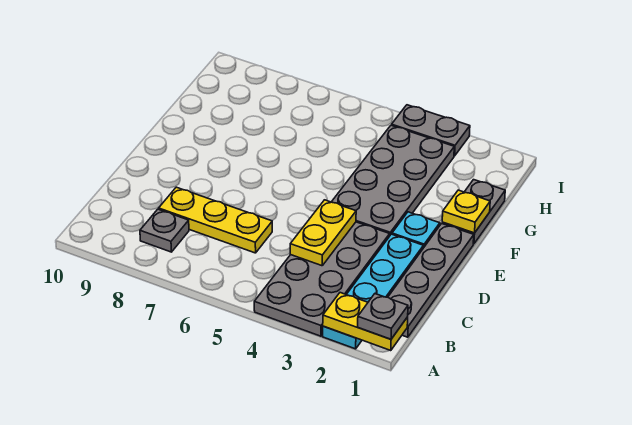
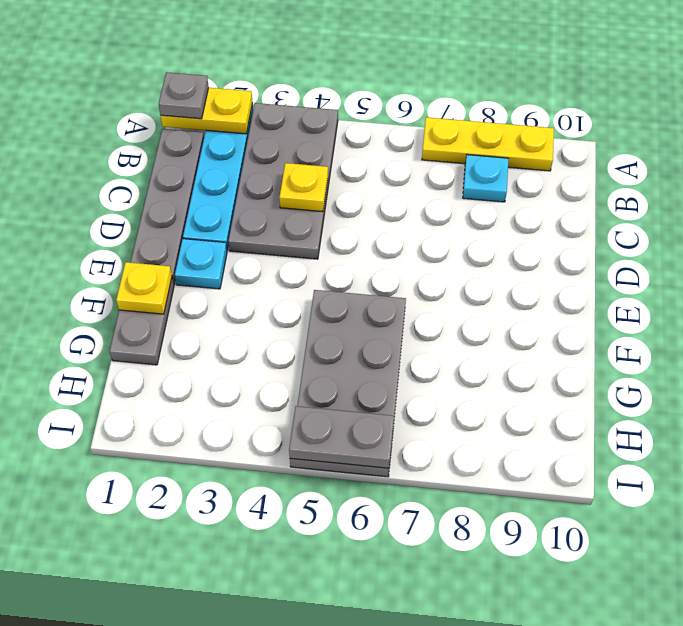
grey plate B8 level 1 -> cyan plate B8 level 1
yellow plate C4:D4 level 2 -> yellow plate C4 level 2
yellow plate C6:C8 level 1 -> yellow plate A7:A9 level 1
grey plate E3:H4 level 1 -> grey plate F5:I6 level 1
grey plate I3:I4 level 1 -> grey plate I5:I6 level 2

